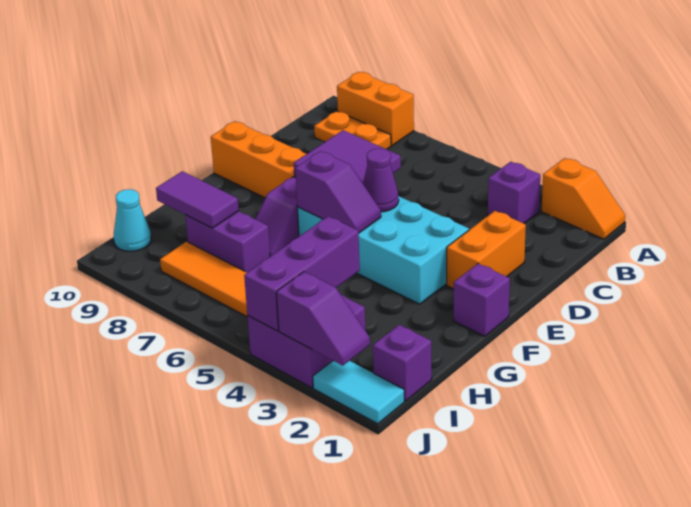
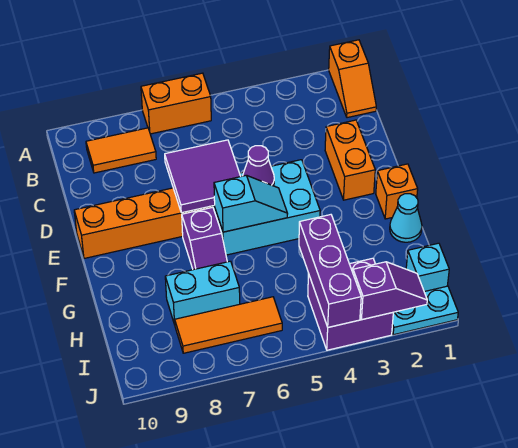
orange slope A1:A2 level 1 top 2 -> orange slope A1:B1 level 1 top A
orange brick A8:A9 level 1 -> orange brick A6:A7 level 1
purple brick B3 level 1 -> none
orange plate B8:B9 level 1 -> orange tile B8:B9 level 1
cyan brick E3:F6 level 1 -> cyan brick E4:F6 level 1
purple brick F1 level 1 -> orange brick F1 level 1
purple slope F5:F6 level 2 top 6 -> cyan slope F5:F6 level 2 top 6
purple brick H7:H8 level 1 -> cyan brick H7:H8 level 1
purple tile H8:H9 level 2 -> none
purple brick I1 level 1 -> cyan brick I1 level 1
cyan cone I10 level 1 -> cyan cone G1 level 1
cyan tile J1:J2 level 1 -> cyan plate J1:J2 level 1

